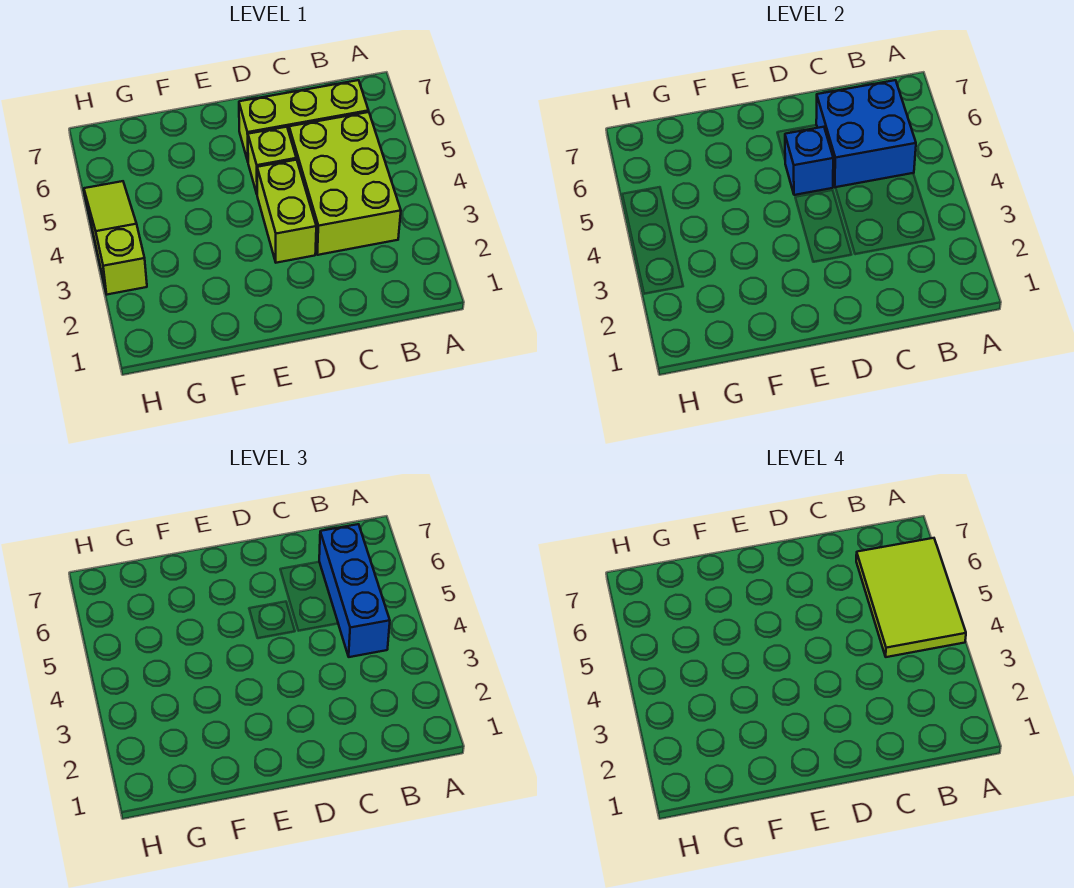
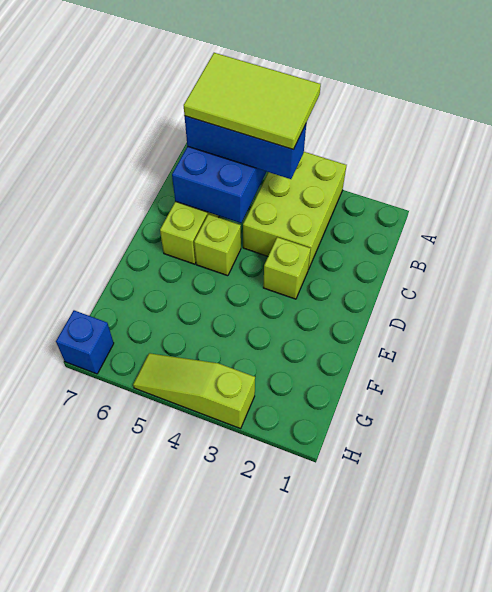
lime brick B3:C5 level 1 -> lime brick A3:C4 level 1
lime brick D3:D4 level 1 -> lime brick D3 level 1
blue brick D5 level 2 -> blue brick H7 level 1

